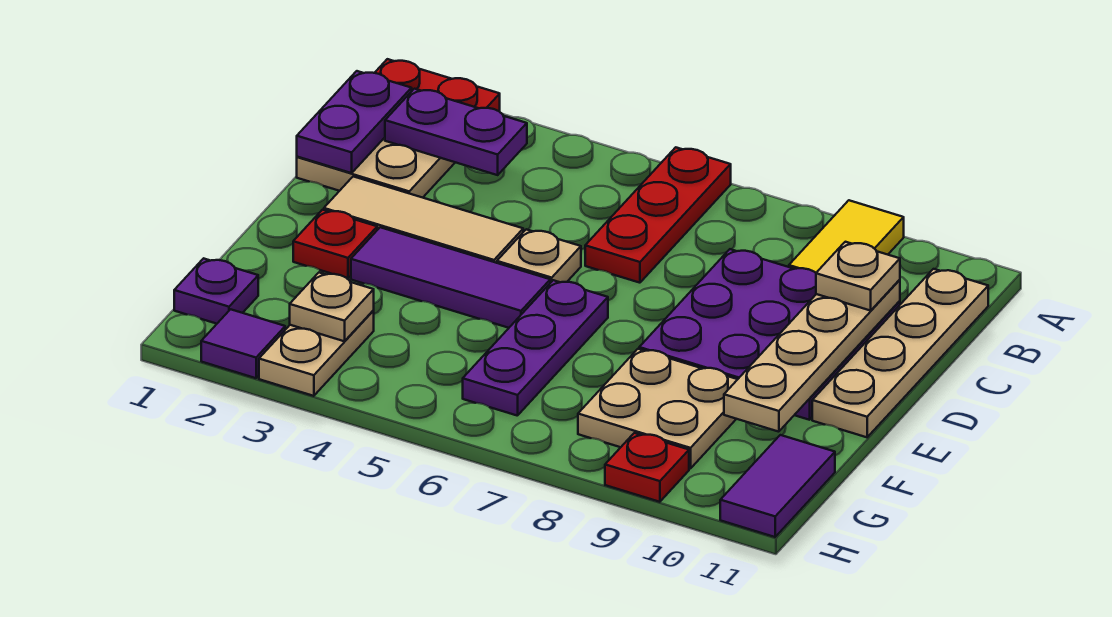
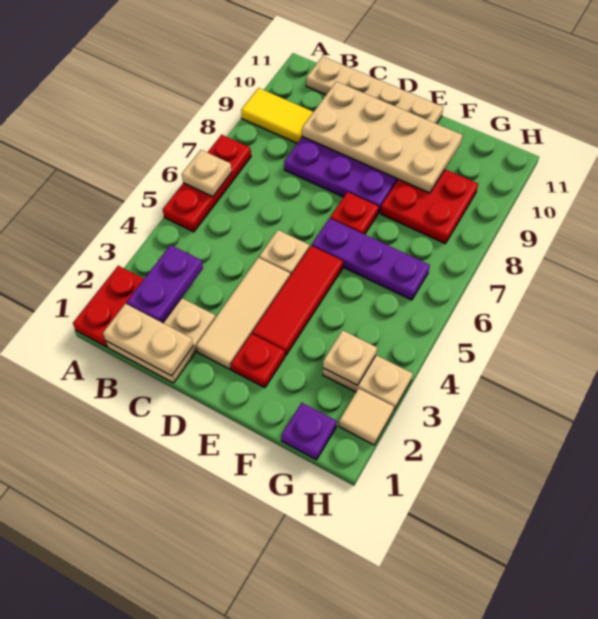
red plate A6:C6 level 1 -> red plate A5:A7 level 1
purple plate B1:C1 level 2 -> tan plate B1:C1 level 2
tan plate C10:F10 level 2 -> tan plate C9:F10 level 2
tan plate C10 level 3 -> tan plate A6 level 2
purple tile E3:E5 level 1 -> red tile E3:E5 level 1
tan plate F8:G9 level 1 -> red plate F8:G9 level 1
purple tile G11:H11 level 1 -> none
purple tile H2 level 1 -> tan tile H2 level 1
red plate H9 level 1 -> red plate E7 level 1

